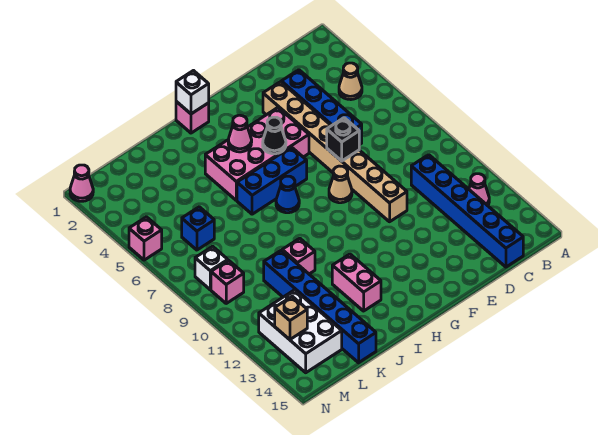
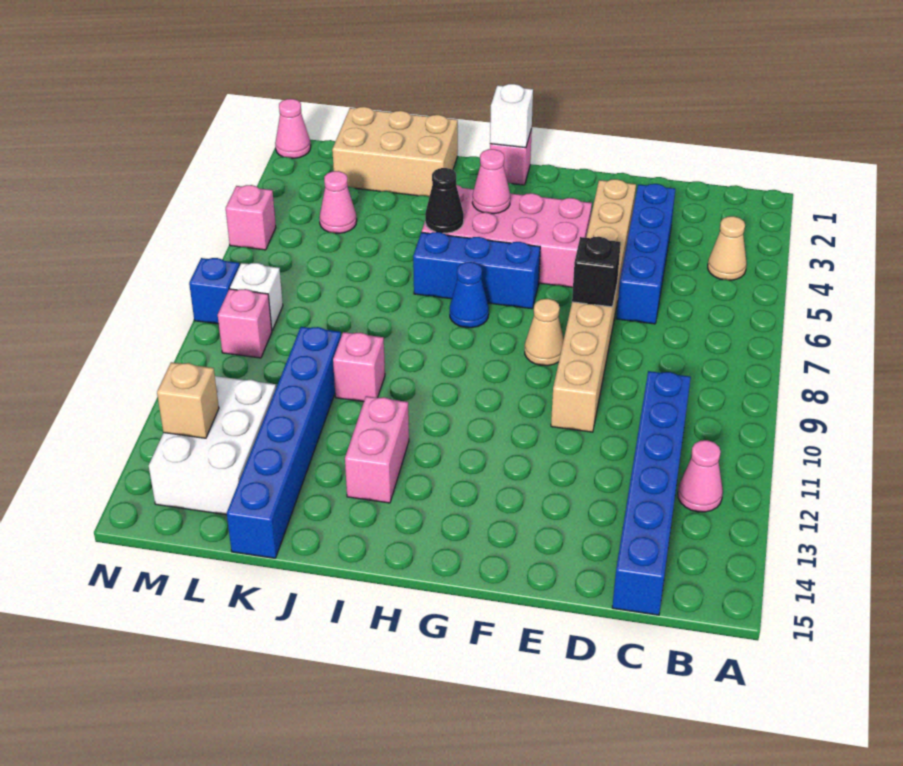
black cone G5 level 2 -> black cone I5 level 2
none -> tan brick J1:L2 level 1
none -> pink cone L4 level 1
blue brick L6 level 1 -> blue brick N8 level 1

